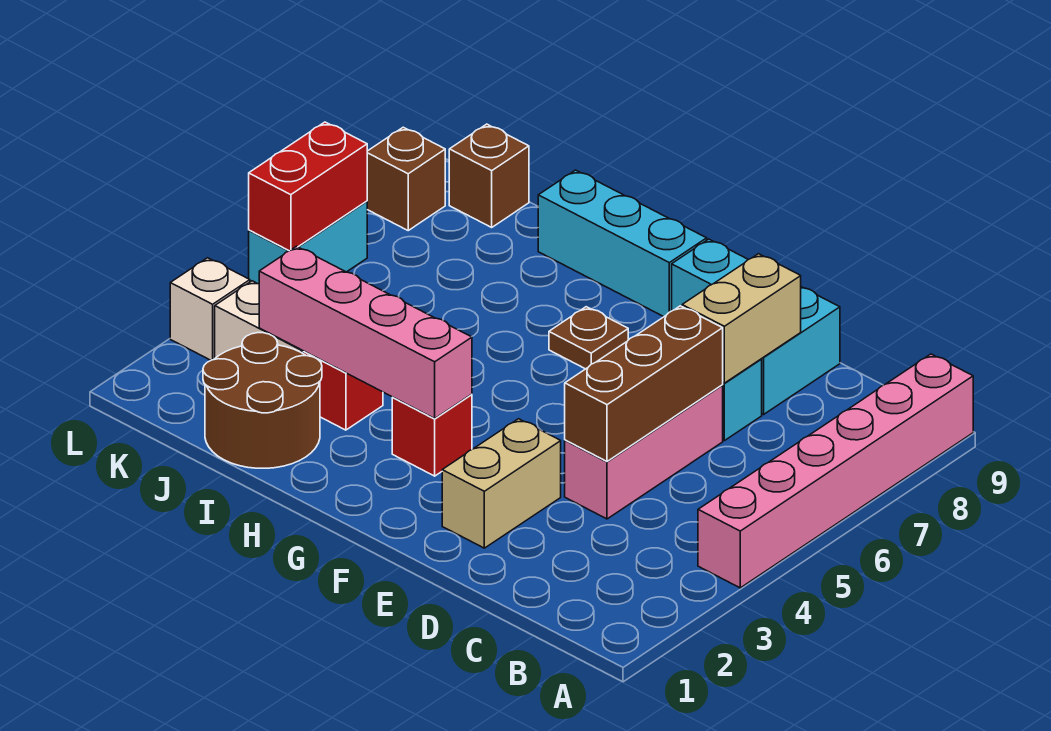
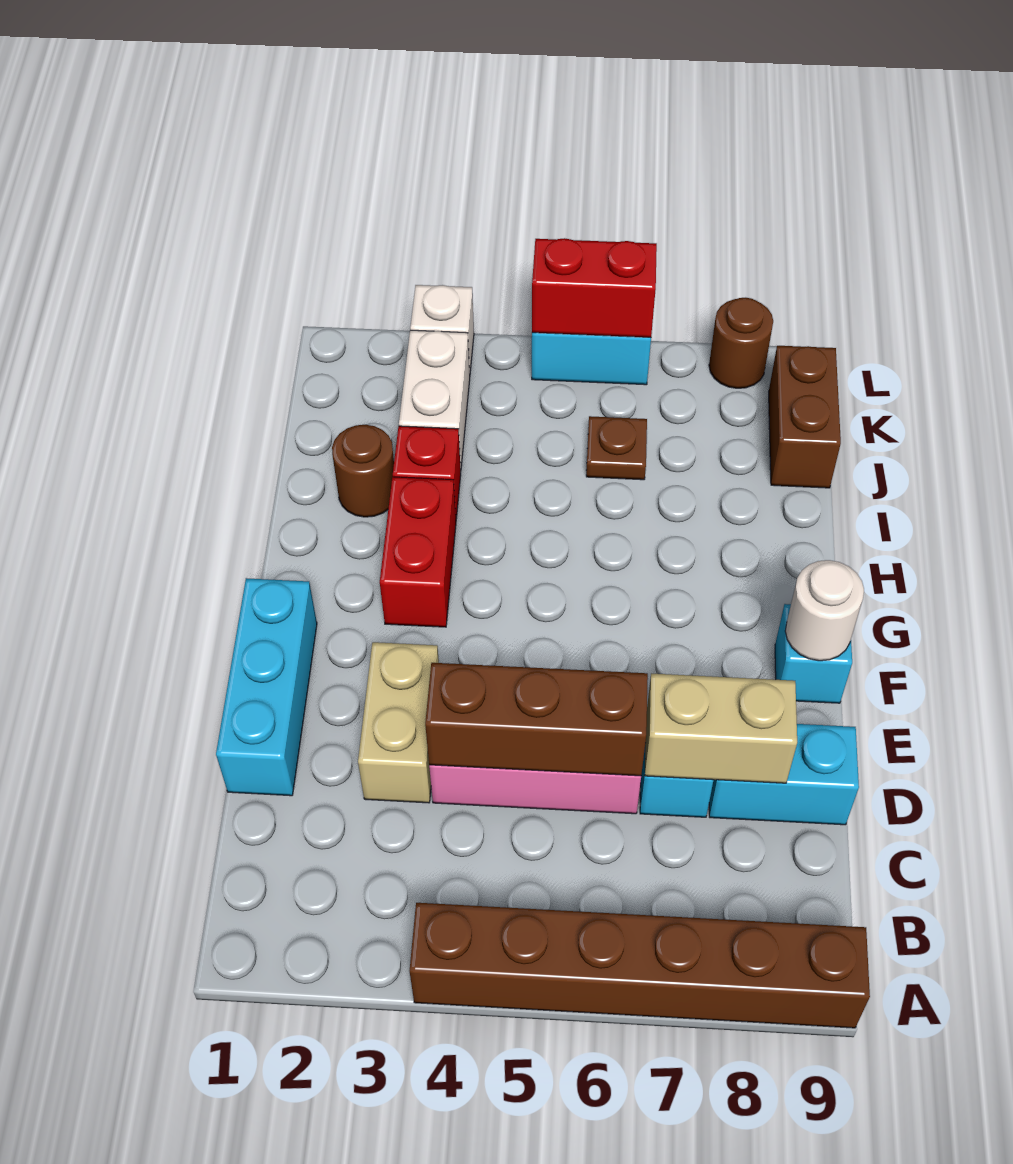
pink brick A4:A9 level 1 -> brown brick A4:A9 level 1
tan brick E2:E3 level 1 -> tan brick D3:E3 level 1
none -> white round brick F9 level 2
red brick G3 level 1 -> red brick G3:H3 level 1
pink brick G3:J3 level 2 -> none
brown plate G7 level 1 -> brown plate J6 level 1
cyan brick G9:I9 level 1 -> cyan brick D1:F1 level 1
brown round brick I1:J2 level 1 -> brown round brick I2 level 1
brown brick K9 level 1 -> brown brick J9:K9 level 1
brown brick L8 level 1 -> brown round brick L8 level 1

